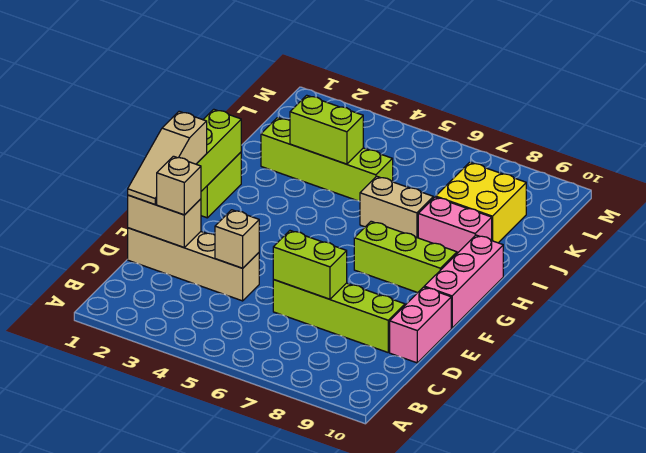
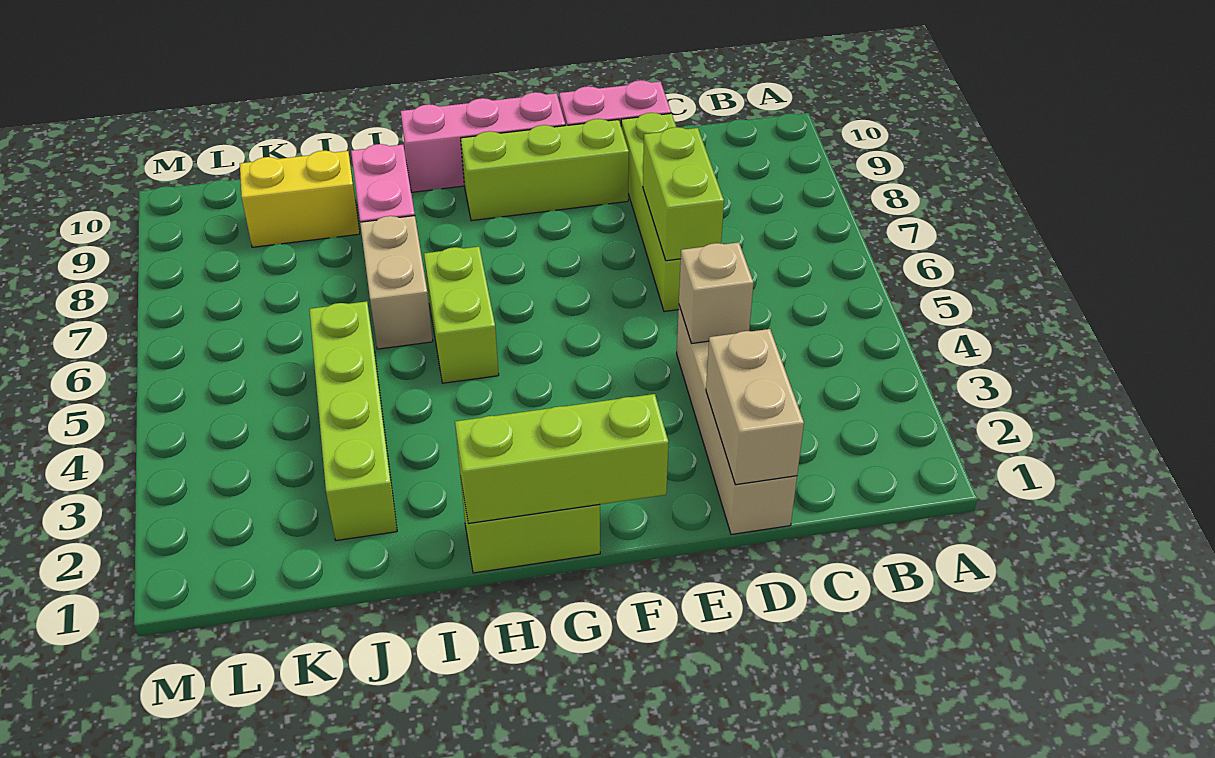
tan slope D1:F1 level 3 top F -> none
tan brick D2 level 3 -> none
lime brick G7:G9 level 1 -> lime brick E9:G9 level 1
lime brick J3:J4 level 2 -> lime brick H5:H6 level 1
yellow brick J8:K9 level 1 -> yellow brick J9:K9 level 1

